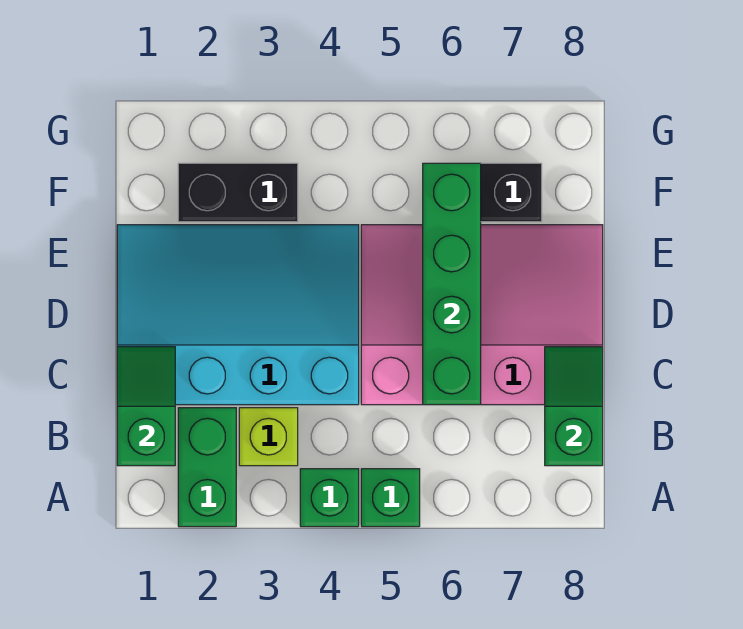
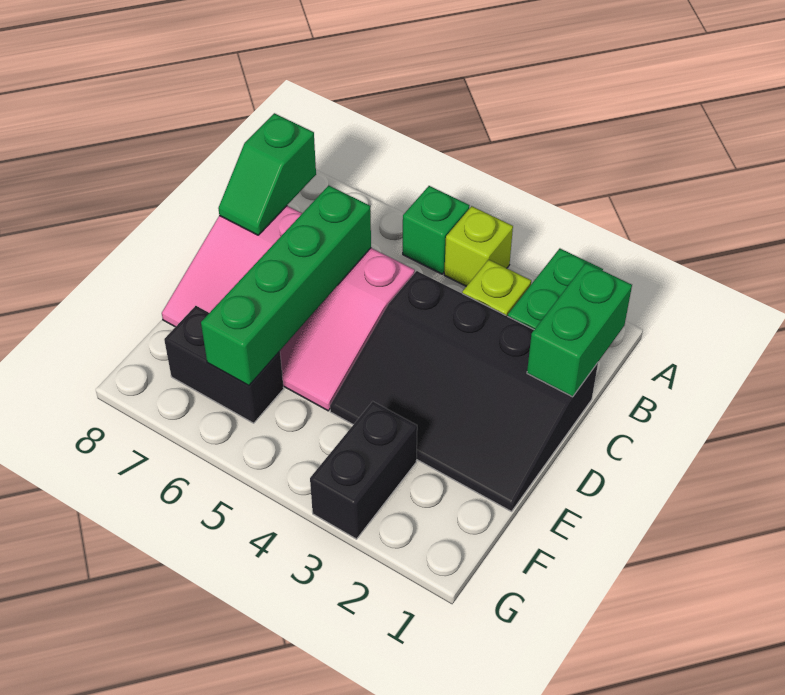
green brick A4 level 1 -> lime brick A4 level 1
green slope B1:C1 level 2 top B -> green brick B1:C1 level 2
cyan slope C1:E4 level 1 top C -> black slope C1:E4 level 1 top C
black brick F2:F3 level 1 -> black brick F3:G3 level 1

